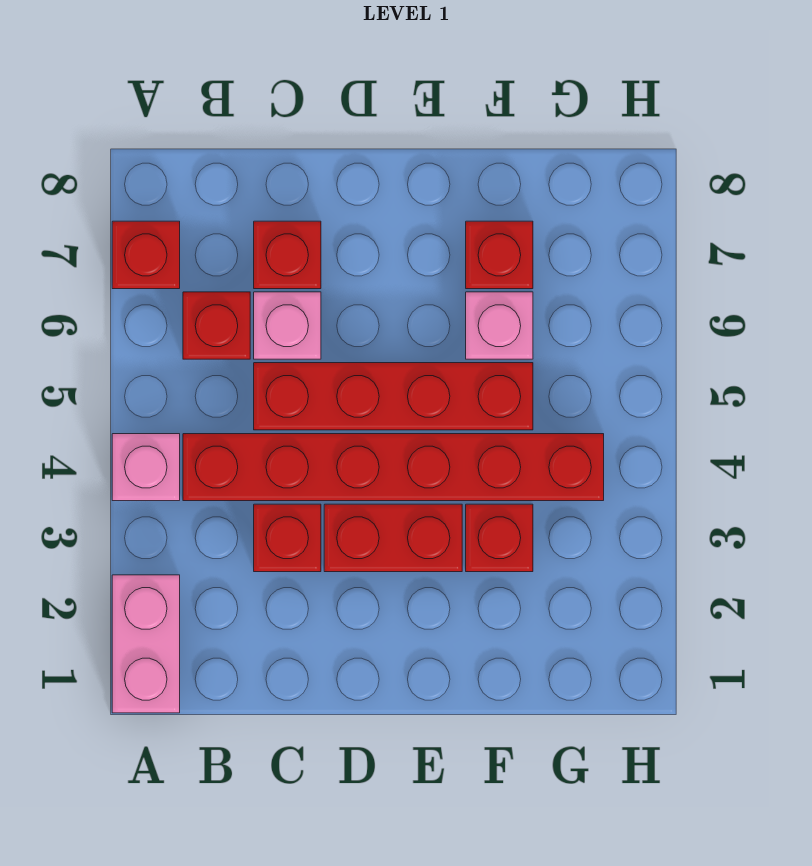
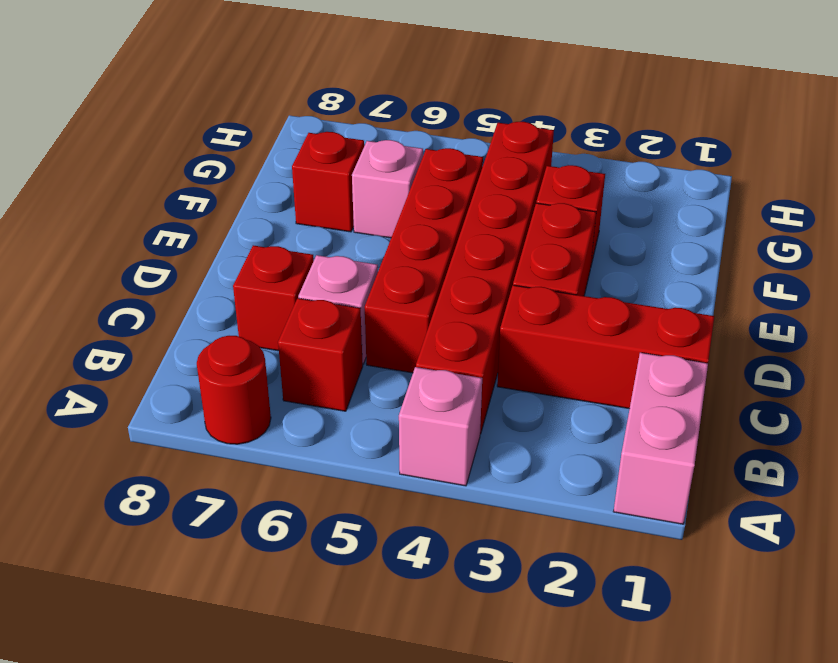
pink brick A1:A2 level 1 -> pink brick A1:B1 level 1
red brick A7 level 1 -> red round brick A7 level 1
red brick C3 level 1 -> red brick C1:C3 level 1

